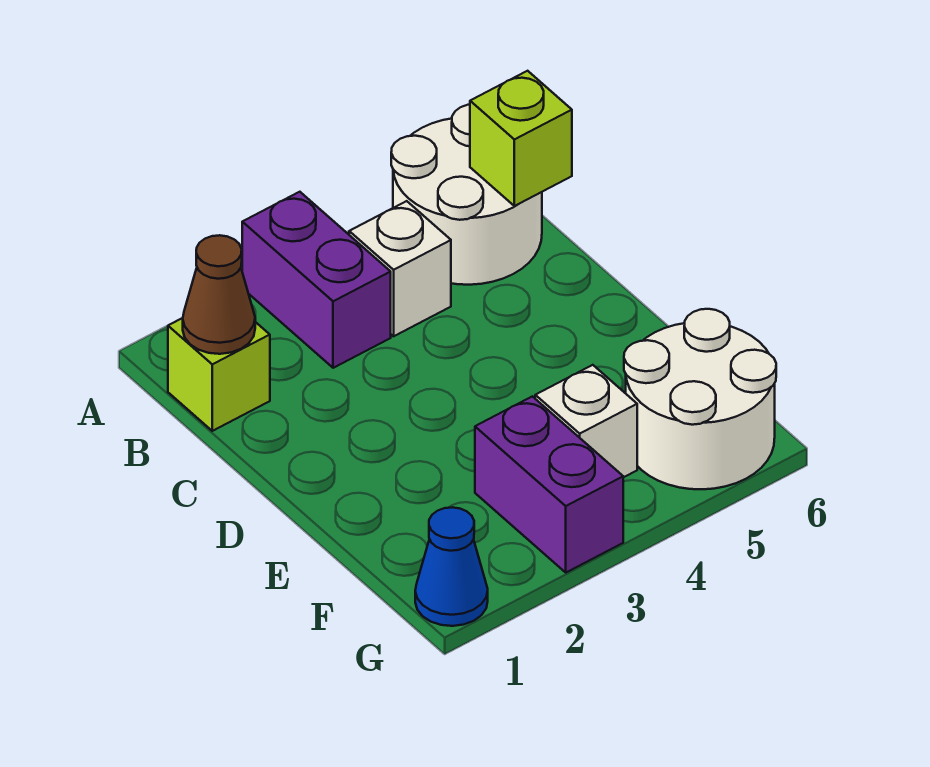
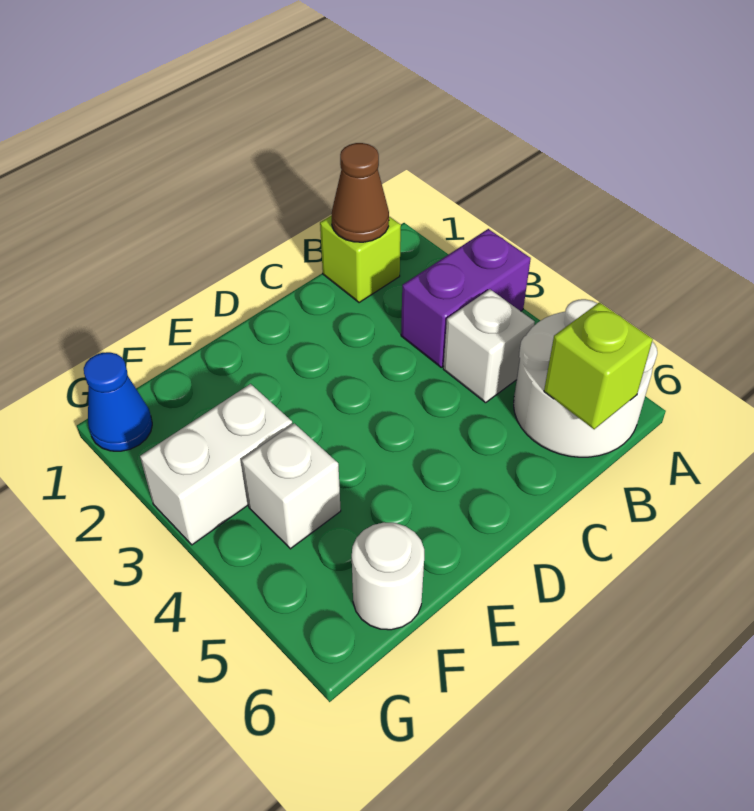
purple brick F3:G3 level 1 -> white brick F3:G3 level 1
white round brick F5:G6 level 1 -> white round brick F6 level 1

